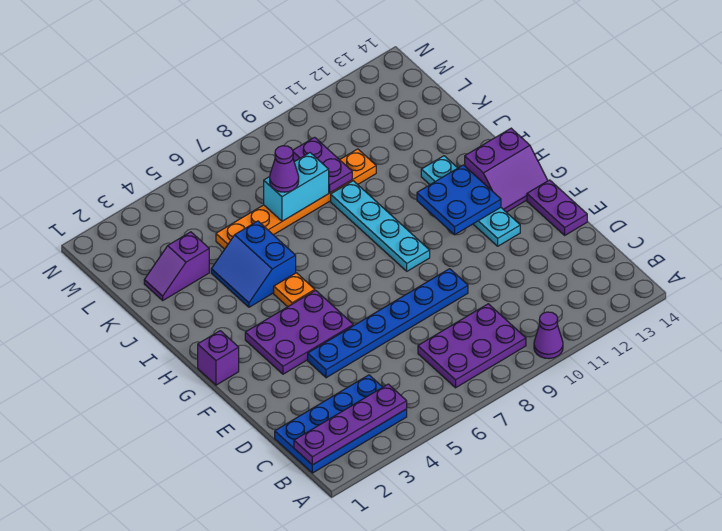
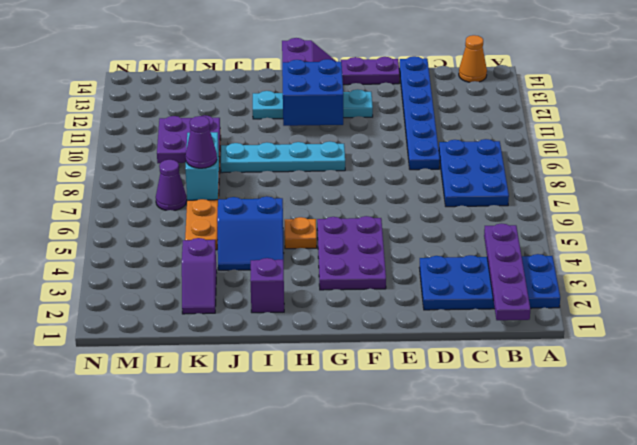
purple cone A10 level 1 -> purple cone L7 level 1
blue plate B1:C4 level 1 -> blue plate A2:D3 level 1
purple plate B7:C9 level 1 -> blue plate B7:C9 level 1
none -> orange cone B14 level 1
blue plate E4:E9 level 1 -> blue plate D9:D14 level 1
purple brick G1 level 1 -> purple brick I2 level 1
blue plate G11:H12 level 2 -> blue brick G11:H12 level 2
purple plate K9:L9 level 2 -> purple plate K9:L10 level 2

